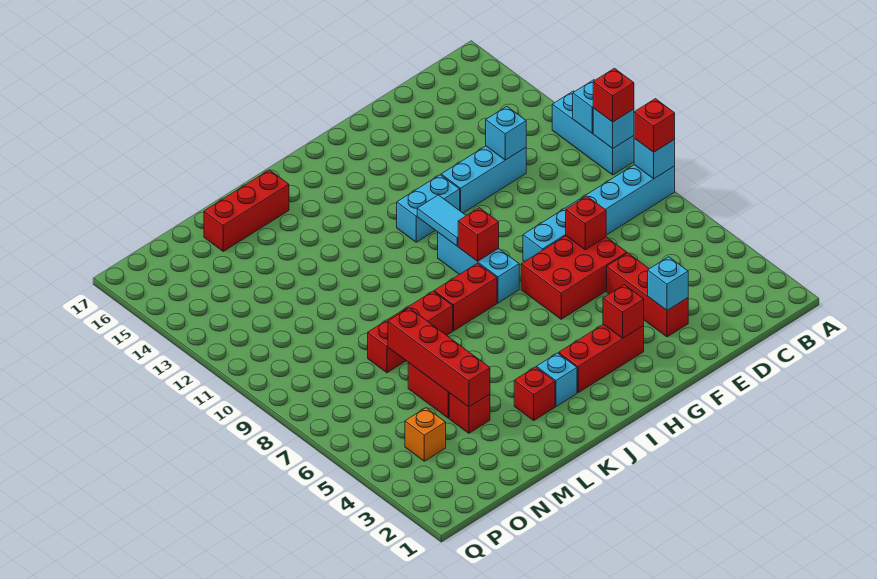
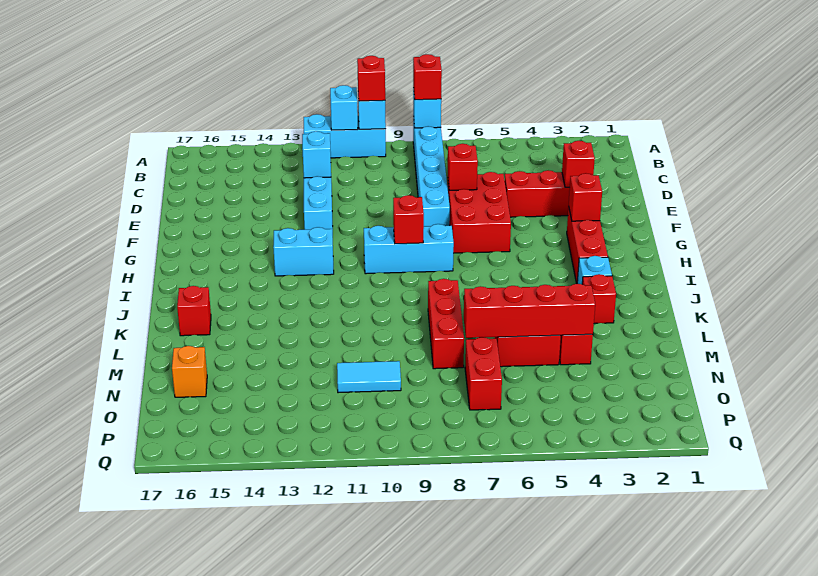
cyan brick E3 level 2 -> red brick E3 level 2
cyan brick G12:H12 level 1 -> cyan brick H12:H13 level 1
cyan tile H10:H11 level 2 -> cyan tile N10:N11 level 1
red brick I8:J8 level 1 -> red brick N7:O7 level 1
red brick K16:M16 level 1 -> red brick K16 level 1
orange brick O4 level 1 -> orange brick N16 level 1

